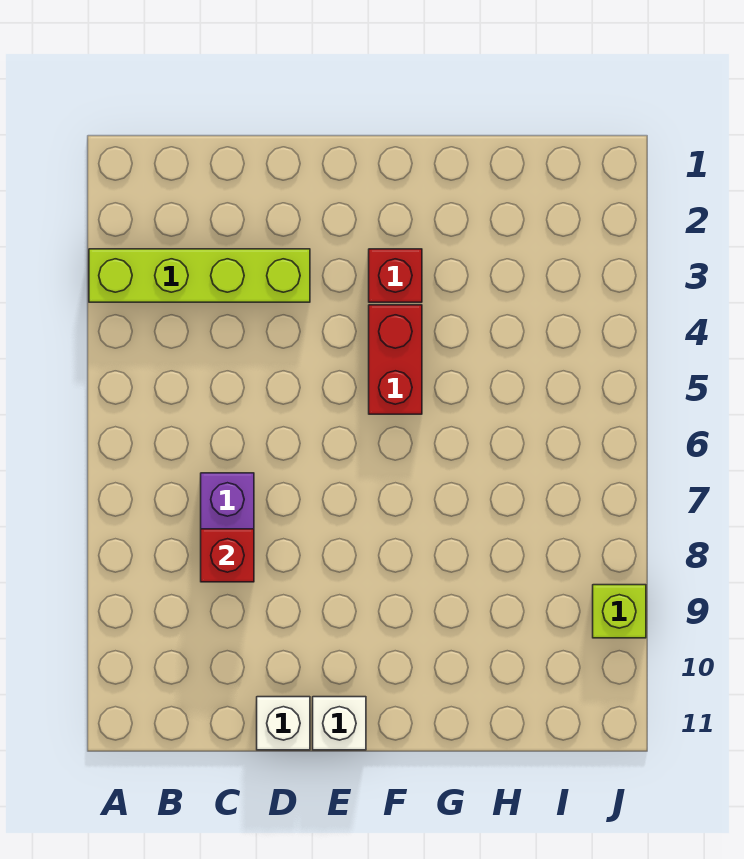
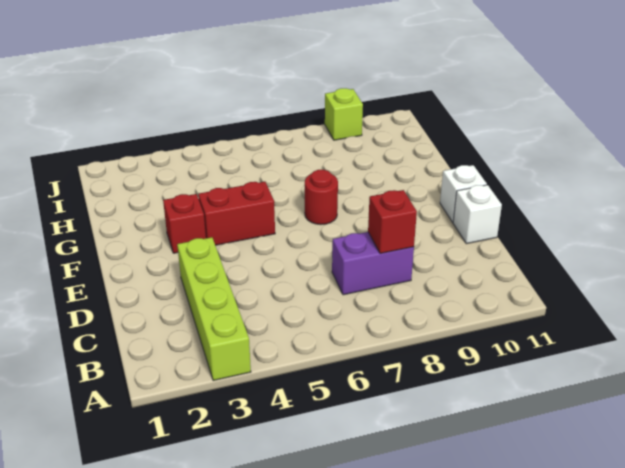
none -> red round brick F7 level 1

